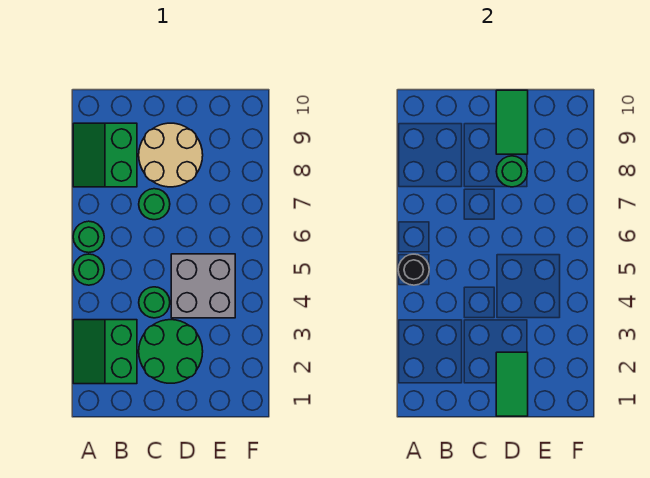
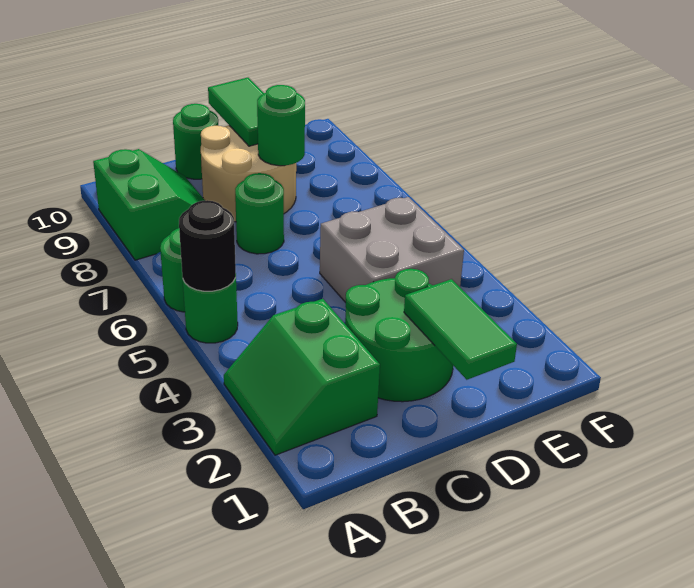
green slope A8:B9 level 1 top B -> green slope A8:B9 level 1 top A
green round brick C4 level 1 -> green round brick C10 level 1

